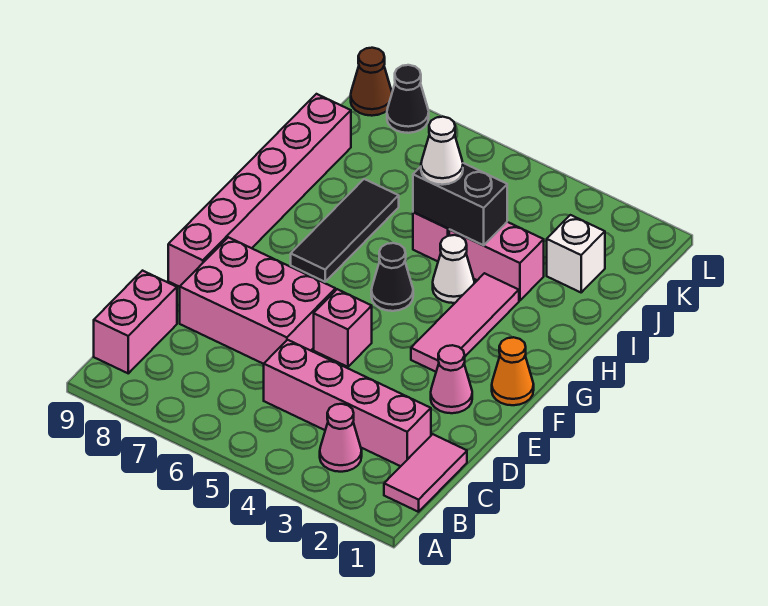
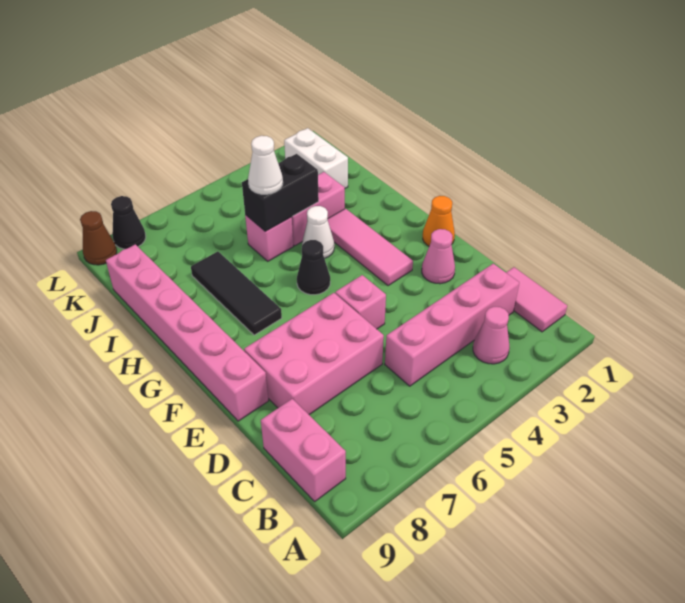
white brick J2 level 1 -> white brick J2:K2 level 1

